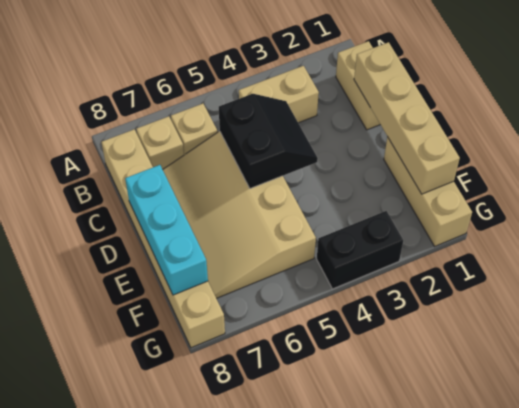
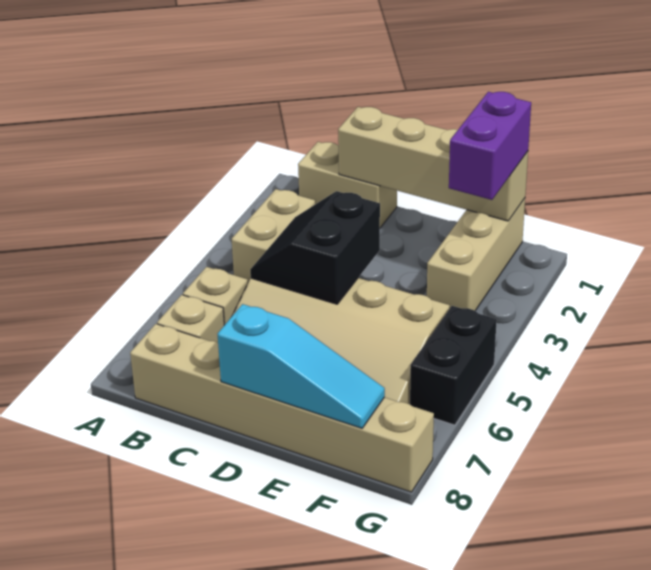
black slope C4:D5 level 2 top 5 -> black slope C4:D5 level 2 top D
cyan brick D8:F8 level 2 -> cyan slope D8:F8 level 2 top D
tan brick E1:G1 level 1 -> tan brick F1:F3 level 1
none -> purple brick F1:F2 level 3
black brick G3:G4 level 1 -> black brick G5:G6 level 1

